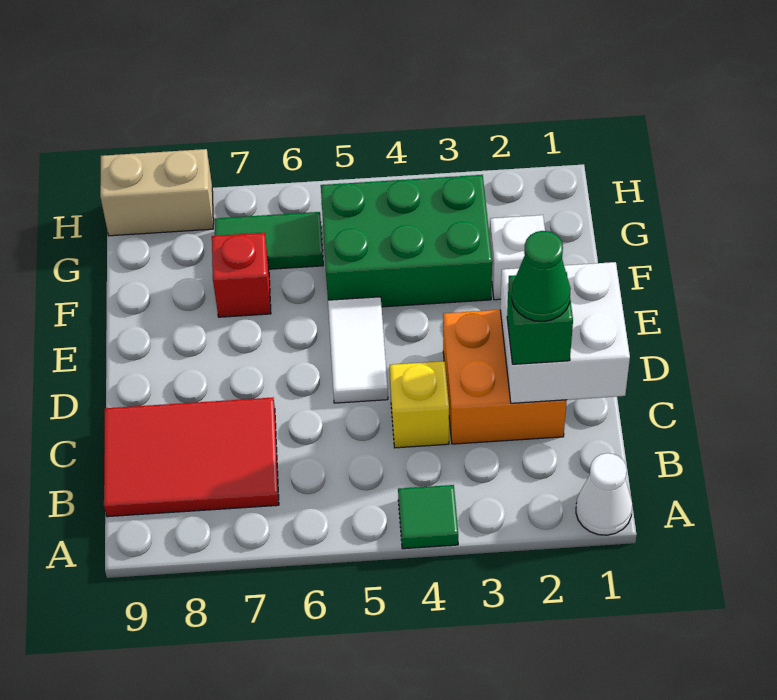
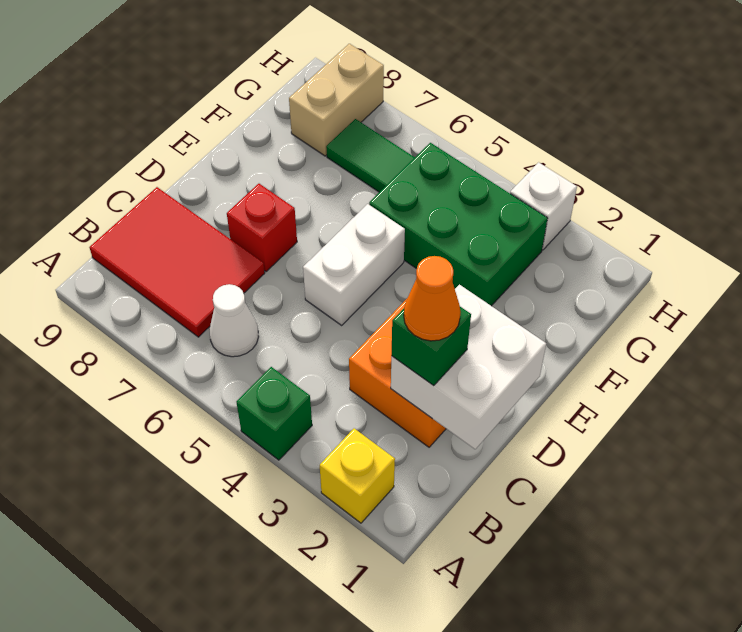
white cone A1 level 1 -> white cone B6 level 1
green tile A4 level 1 -> green brick A4 level 1
green cone C2 level 4 -> orange cone C2 level 4
yellow brick C4 level 1 -> yellow brick A2 level 1
white tile D5:E5 level 1 -> white brick D5:E5 level 1
white brick F2 level 1 -> white brick H3 level 1
red brick F7 level 1 -> red brick D7 level 1
tan brick H8:H9 level 1 -> tan brick G8:H8 level 1

